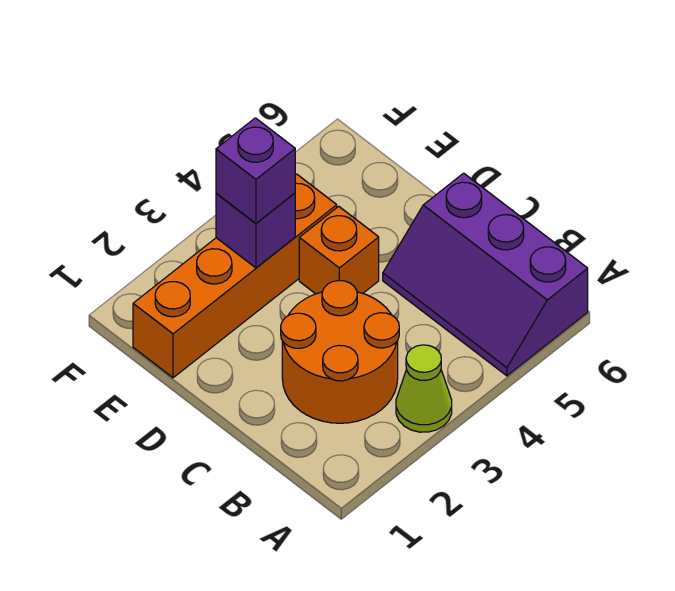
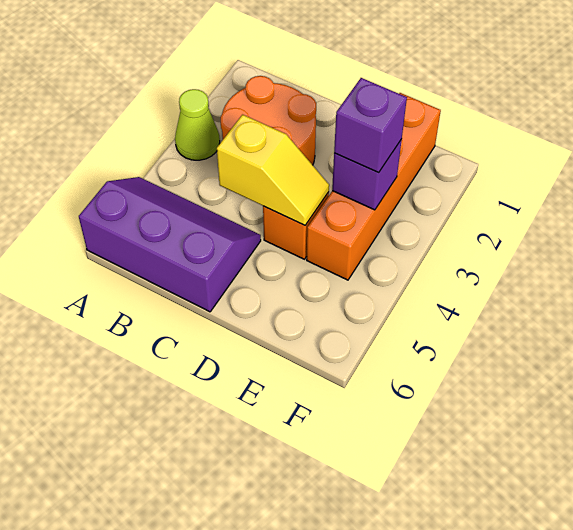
none -> yellow slope C4:D4 level 2 top C

